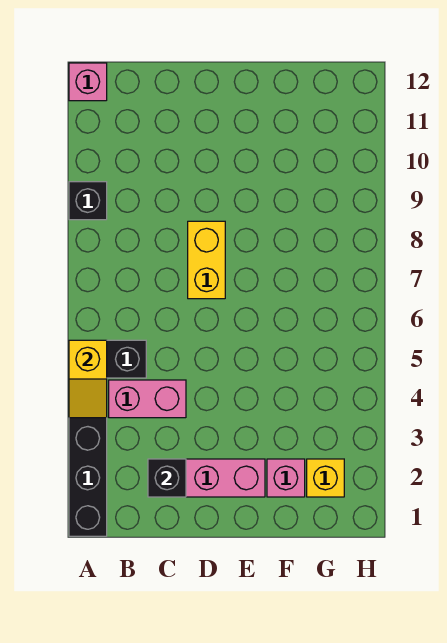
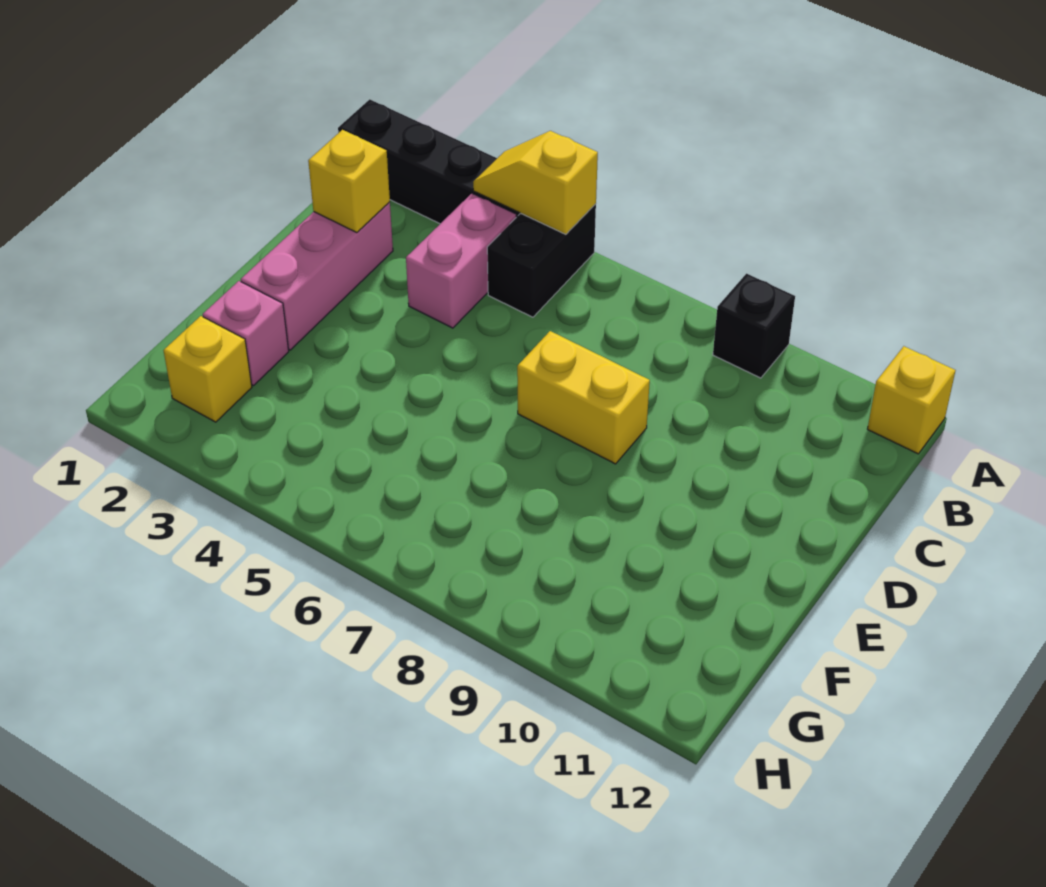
pink brick A12 level 1 -> yellow brick A12 level 1
black brick C2 level 2 -> yellow brick C2 level 2

